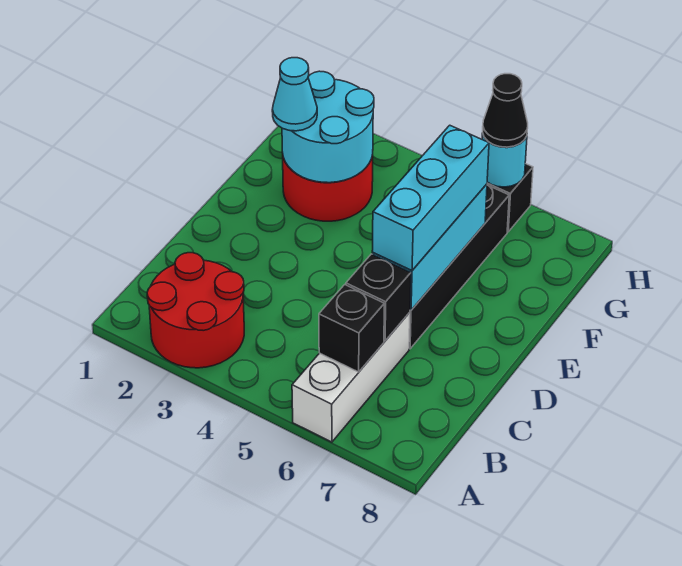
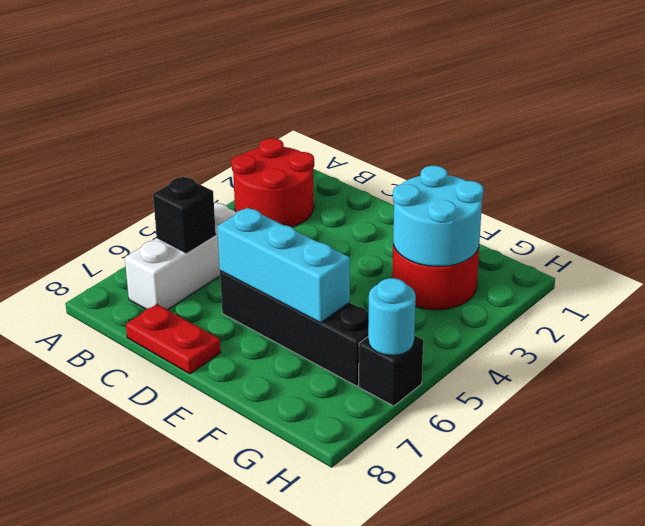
white brick A6:C6 level 1 -> white brick B5:B7 level 1
black brick C6 level 2 -> none
none -> red plate C8:D8 level 1
cyan brick D6:F6 level 3 -> none
cyan cone F2 level 3 -> none
black cone H6 level 3 -> none

